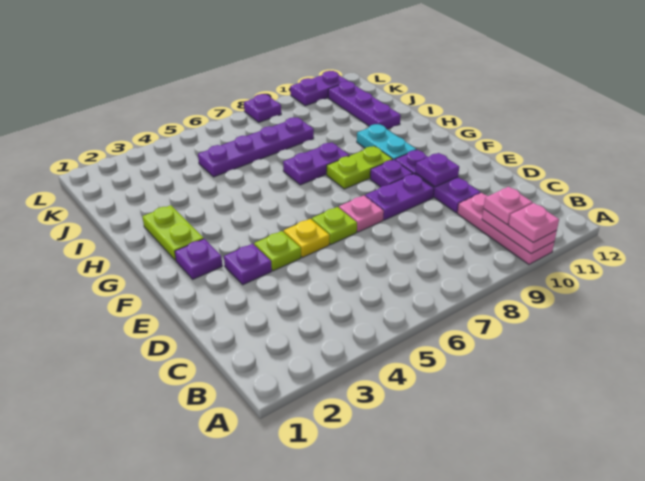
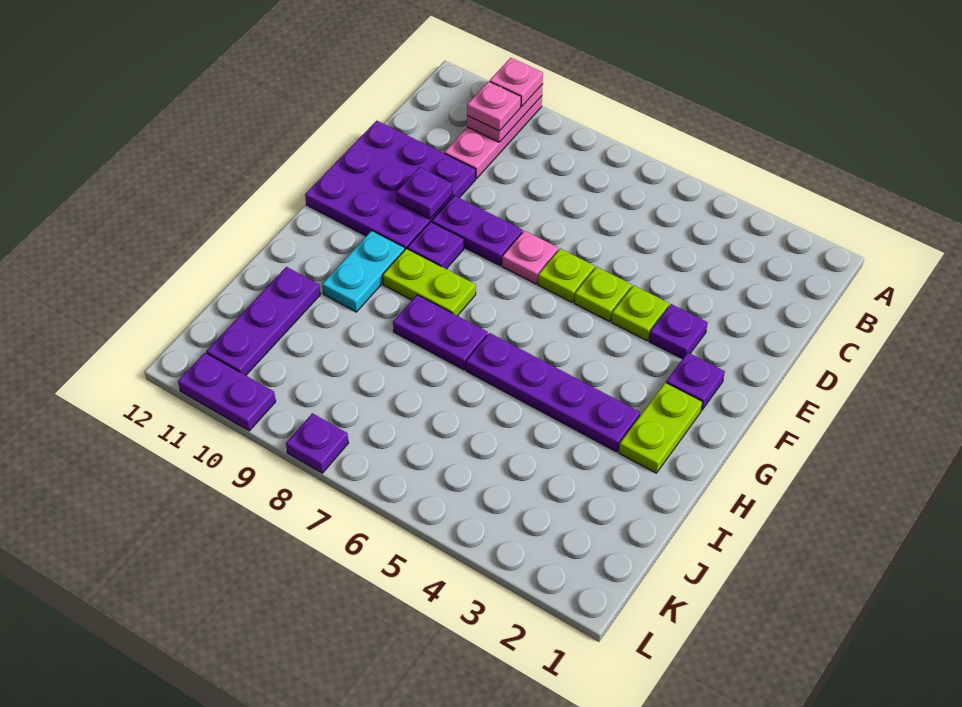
purple plate D10:F10 level 1 -> purple plate D10:F12 level 1
yellow plate E5 level 1 -> lime plate E5 level 1
purple plate J5:J8 level 1 -> purple plate H3:H6 level 1

